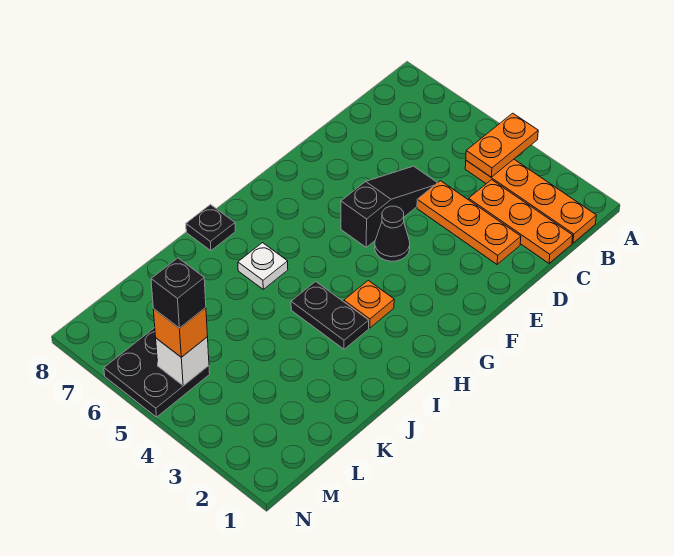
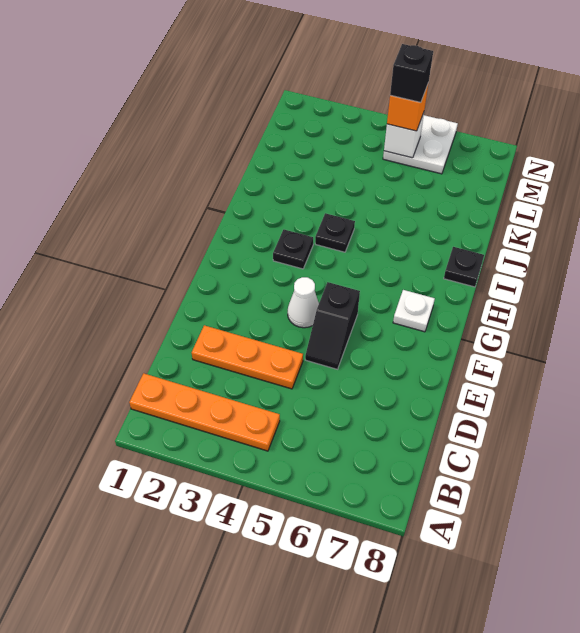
orange plate A4:B4 level 2 -> none
orange plate C1:C3 level 1 -> none
black slope D5:F5 level 1 top F -> black slope E5:F5 level 1 top F
black cone F4 level 1 -> white cone F4 level 1
orange plate H3 level 1 -> black plate H3 level 1
black plate I3:I4 level 1 -> black plate I4 level 1
white plate I6 level 1 -> white plate G7 level 1
black plate M5:N6 level 1 -> white plate M5:N6 level 1

